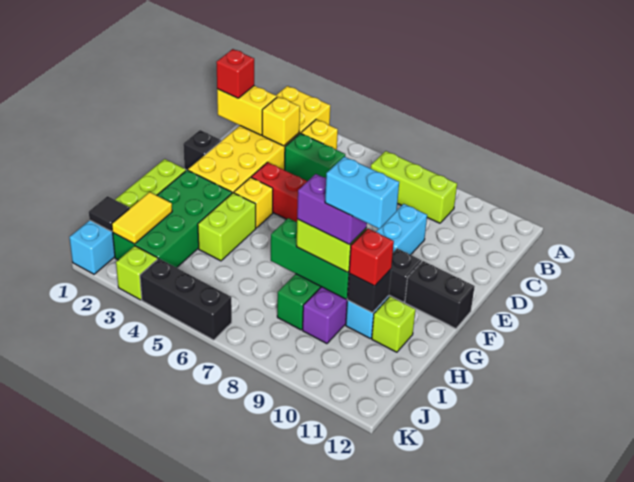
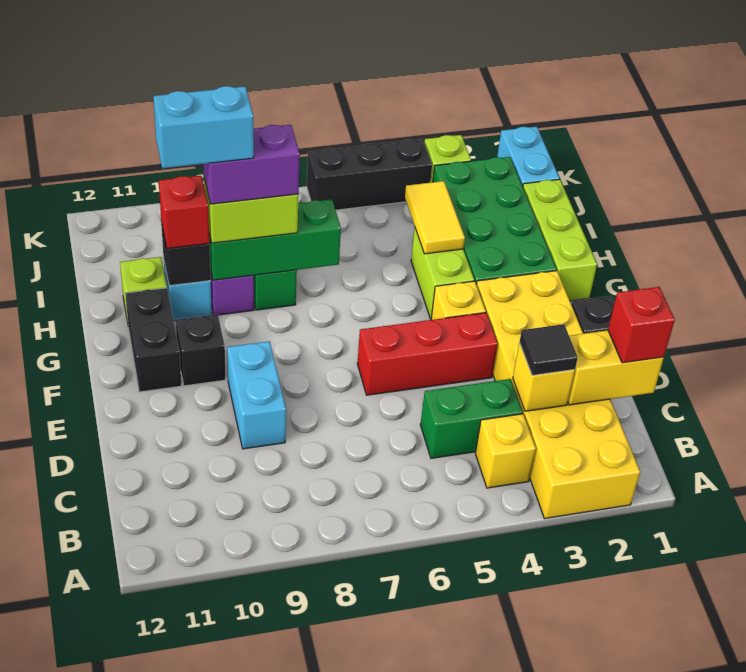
lime brick B7:B9 level 1 -> none
black brick F11:F12 level 1 -> black brick F11:G11 level 1
yellow tile I2:J2 level 2 -> yellow tile H4:I4 level 2
black tile J1 level 2 -> black tile C3 level 3

